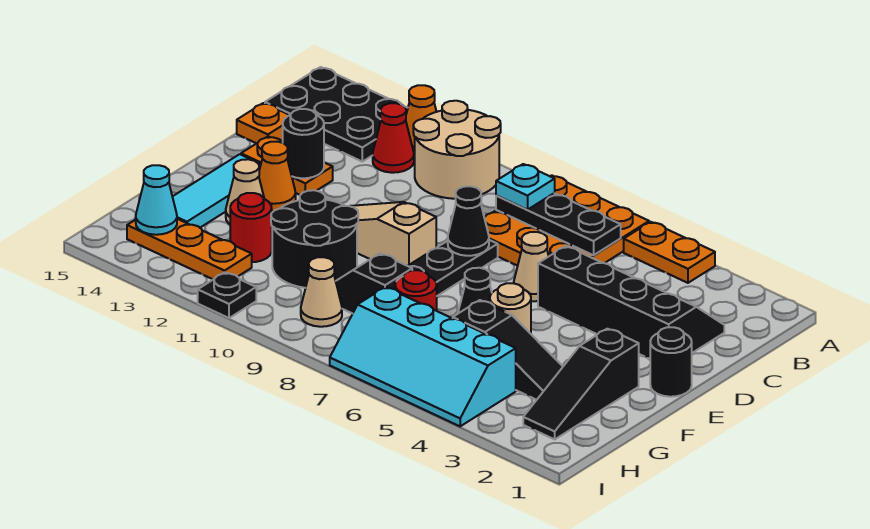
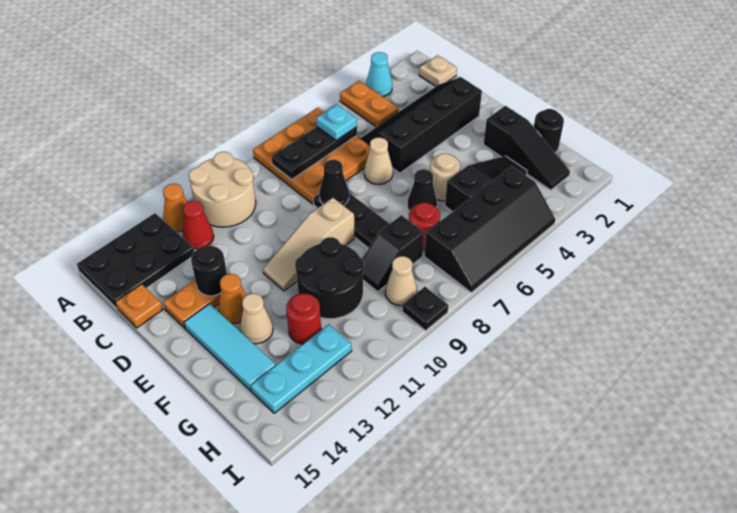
orange plate A4:A5 level 1 -> orange plate A4:B4 level 1
none -> tan plate B1 level 1
cyan plate B8 level 3 -> cyan plate B6 level 3
black round brick E1 level 1 -> black round brick G1 level 1
cyan slope H4:I7 level 1 top H -> black slope H4:I7 level 1 top H
orange plate H12:H14 level 1 -> cyan plate H12:H14 level 1
cyan cone H14 level 2 -> cyan cone A3 level 1
black plate I11 level 1 -> black plate I9 level 1

